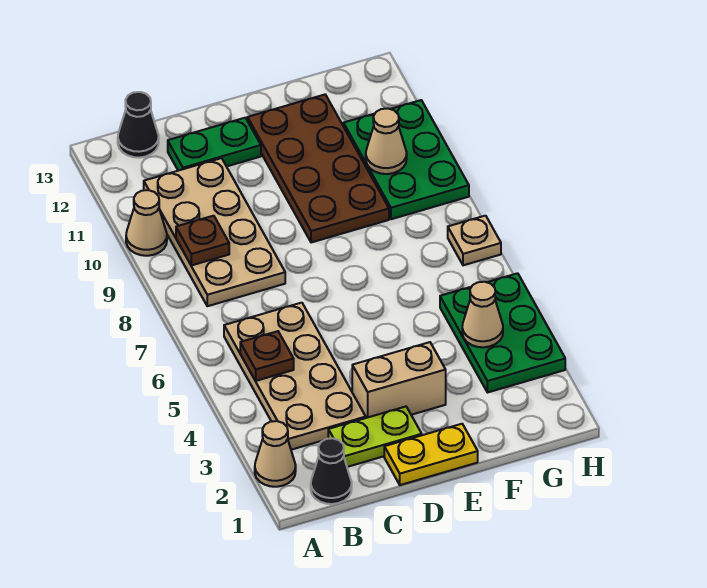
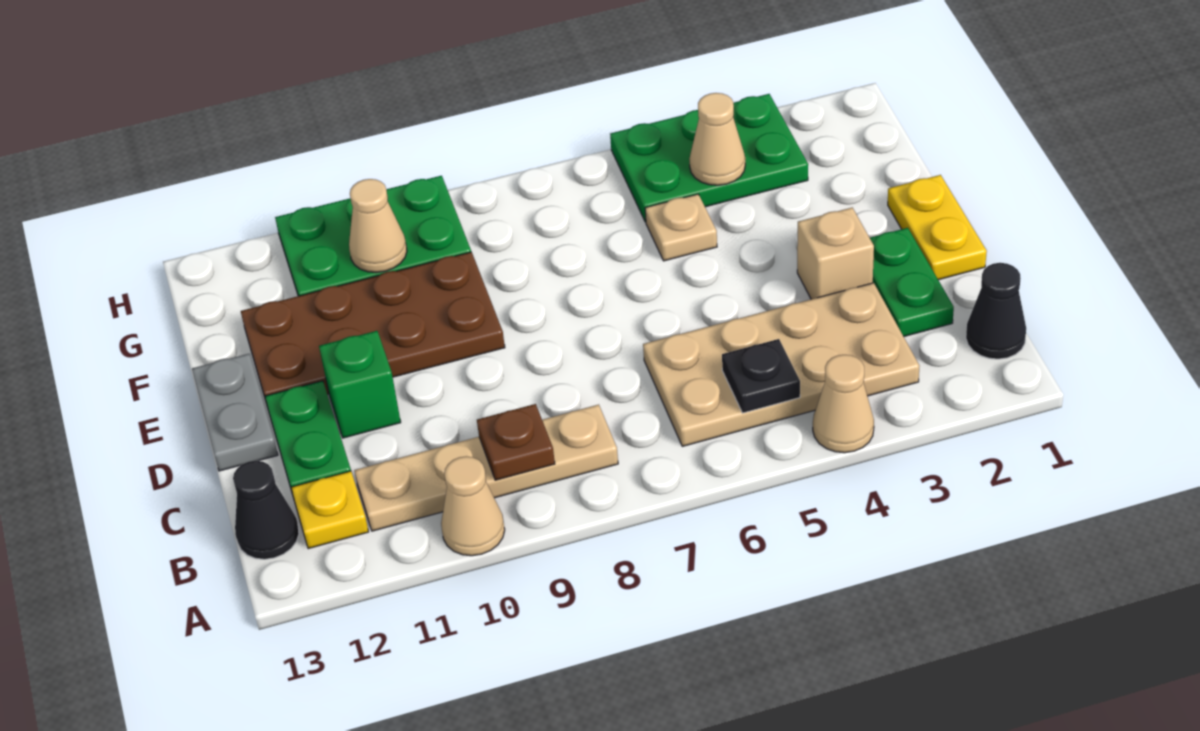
tan cone A2 level 1 -> tan cone A4 level 1
brown plate B5 level 2 -> black plate B5 level 2
tan plate B8:C11 level 1 -> tan plate B8:B11 level 1
none -> yellow plate B12 level 1
lime plate C2:D2 level 1 -> green plate C2:D2 level 1
tan brick D3:E3 level 1 -> tan brick D3 level 1
none -> green brick D11 level 1
none -> grey plate D13:E13 level 1
tan plate H7 level 1 -> tan plate F5 level 1

